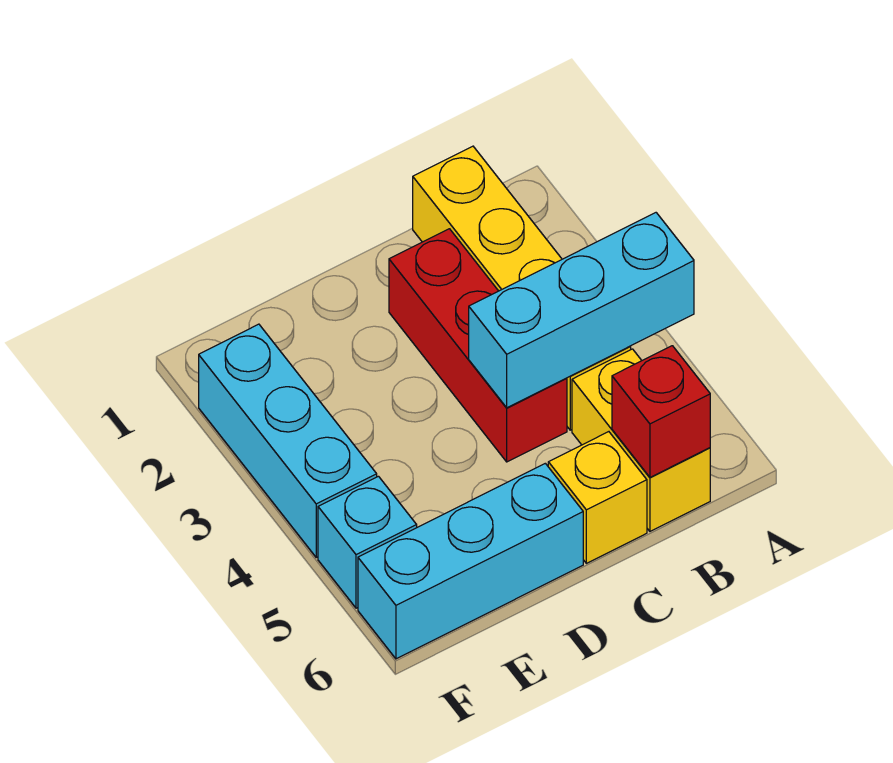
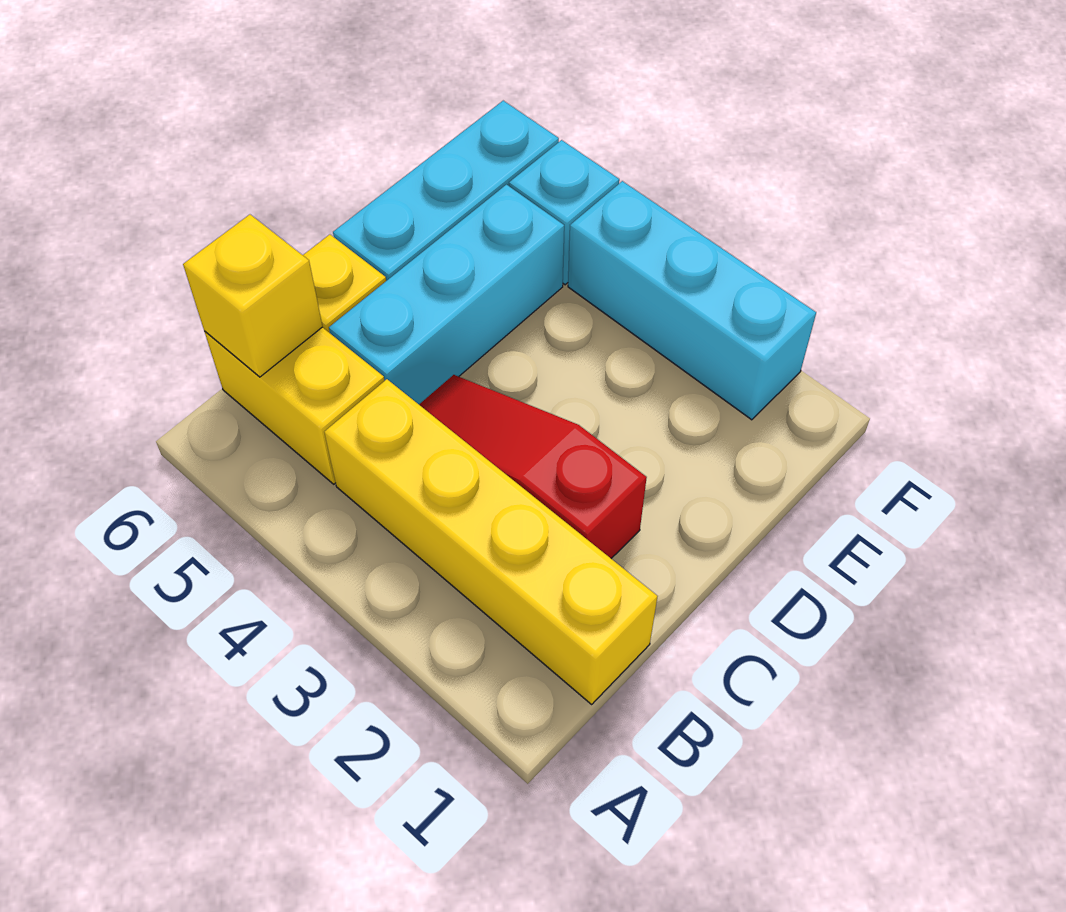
cyan brick A4:C4 level 2 -> cyan brick C5:E5 level 1
red brick B6 level 2 -> yellow brick B6 level 2
red brick C2:C4 level 1 -> red slope C2:C4 level 1 top 2

